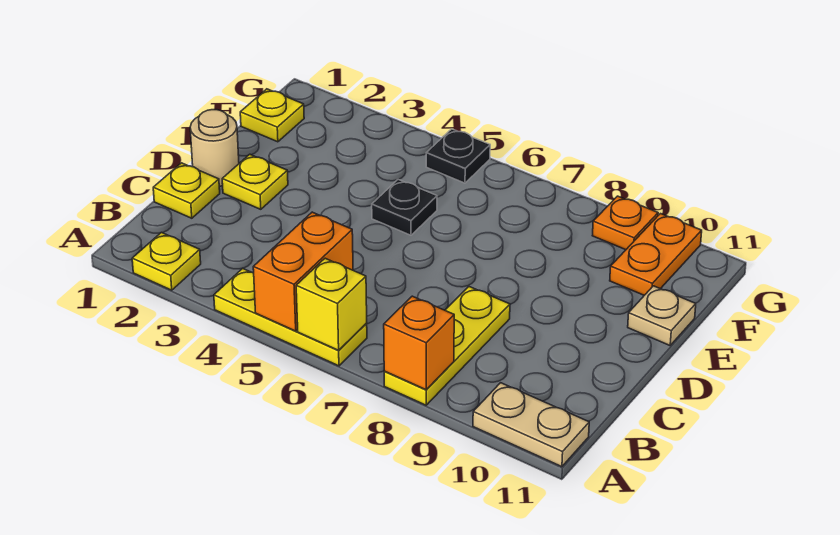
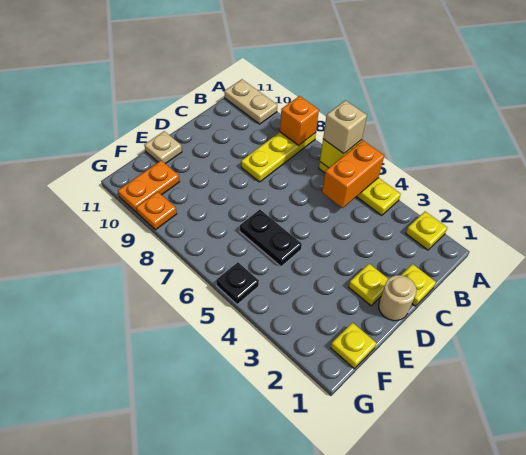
none -> tan brick A6 level 3
black plate E5 level 1 -> black plate E5:E6 level 1

